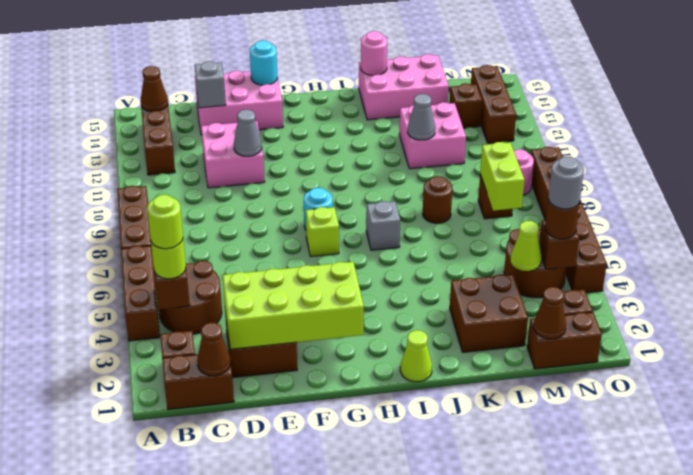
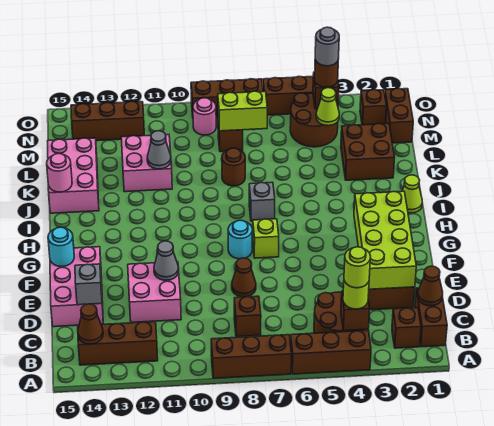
brown cone M1 level 2 -> brown cone E8 level 1
brown brick M13 level 1 -> brown brick C8 level 1

